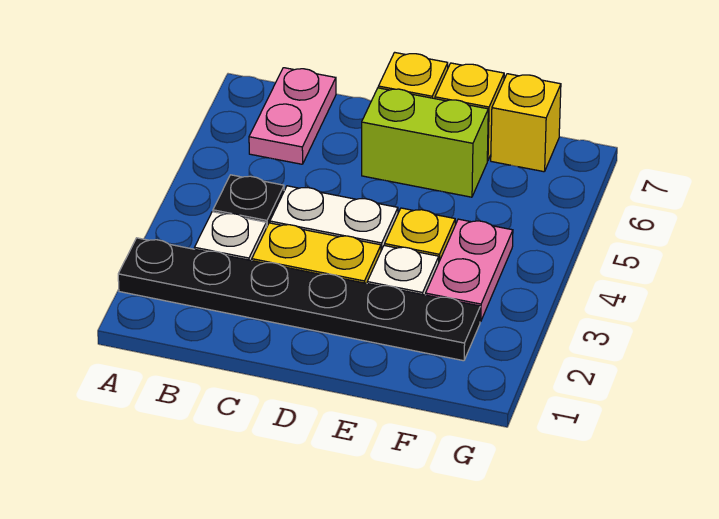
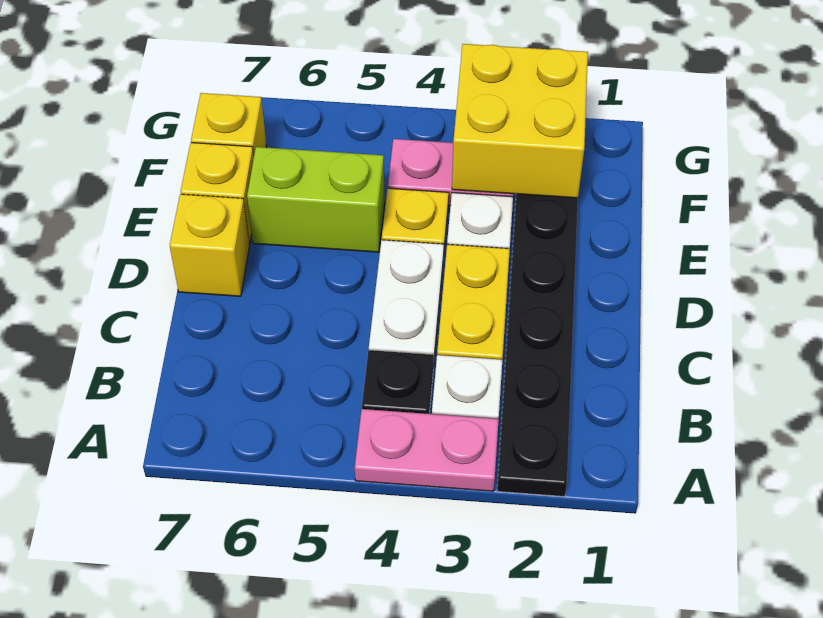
pink plate B6:B7 level 1 -> pink plate A3:A4 level 1
lime brick D6:E6 level 1 -> lime brick E5:E6 level 1
none -> yellow brick F2:G3 level 2

